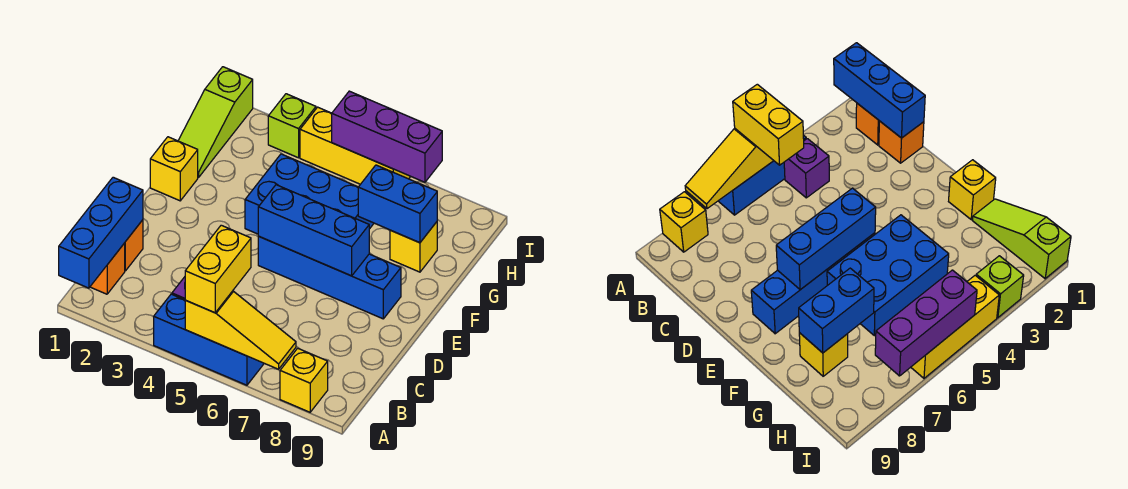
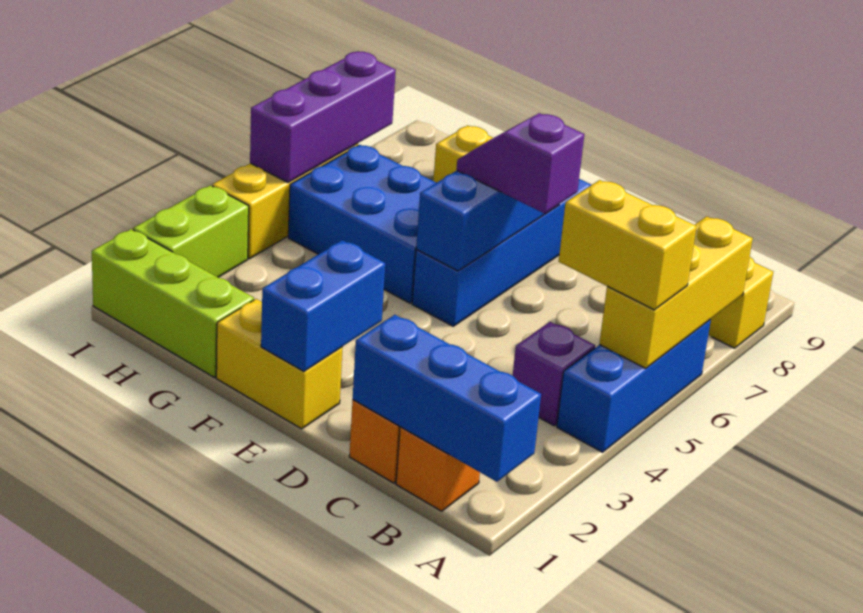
yellow slope A5:A7 level 2 top 5 -> yellow brick A5:A7 level 2
none -> purple slope D6:E6 level 3 top D
yellow brick F1 level 1 -> yellow brick E1:F1 level 1
blue brick F4:G6 level 1 -> blue brick F5:H6 level 1
lime slope G1:I1 level 1 top I -> lime brick G1:I1 level 1
blue brick G7:G8 level 2 -> blue brick E1:E2 level 2
lime brick I3 level 1 -> lime brick I2:I3 level 1

